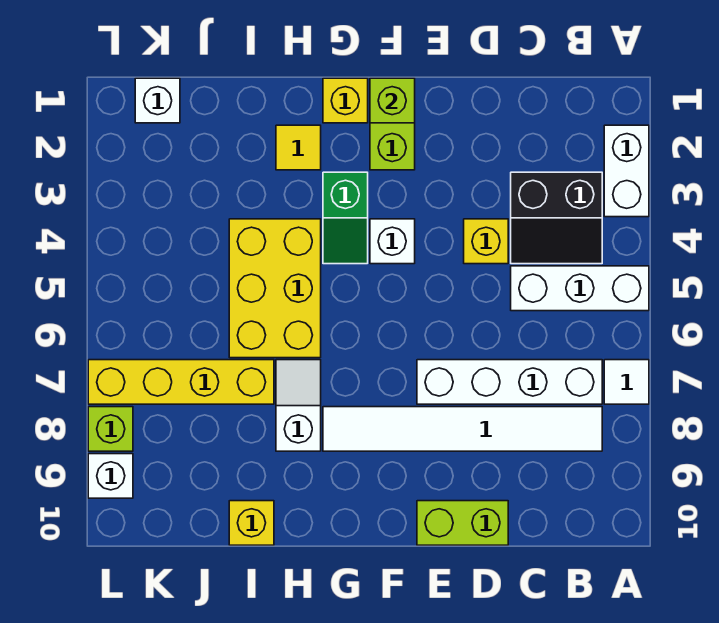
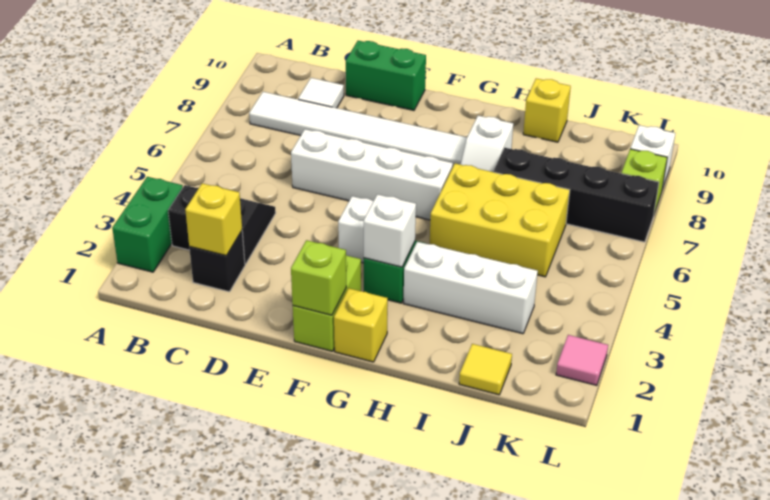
white brick A2:A3 level 1 -> green brick A2:A3 level 1
white brick A5:C5 level 1 -> white brick H3:J3 level 1
white tile A7 level 1 -> white tile C9 level 1
white brick B7:E7 level 1 -> white brick D6:G6 level 1
none -> black brick C2 level 1
yellow brick D4 level 1 -> yellow brick C2 level 2
lime brick D10:E10 level 1 -> green brick D10:E10 level 1
yellow tile H2 level 1 -> yellow tile J1 level 1
yellow brick H4:I6 level 1 -> yellow brick H5:J6 level 1
yellow brick I7:L7 level 1 -> black brick I7:L7 level 1
white brick K1 level 1 -> white brick G3 level 2
none -> pink tile L2 level 1

